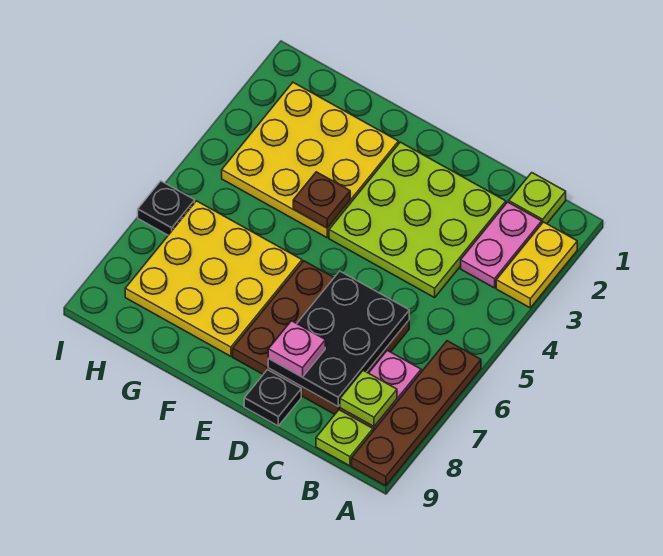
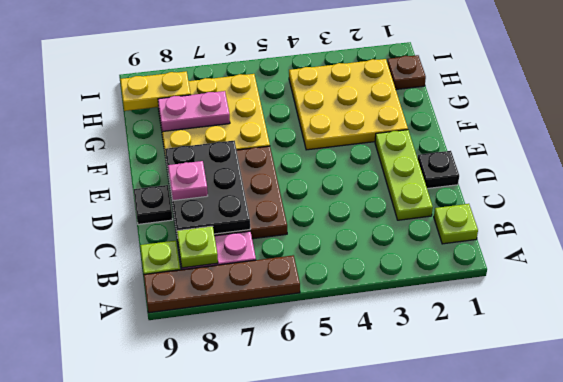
yellow plate A2:A3 level 1 -> yellow plate H8:H9 level 2
pink plate B2:B3 level 1 -> pink plate G7:G8 level 2
lime plate C2:E4 level 1 -> lime plate C2:E2 level 1
black plate C6:D8 level 2 -> black plate C7:E8 level 2
brown plate F4 level 2 -> brown plate H1 level 1
black plate I6 level 1 -> black plate D1 level 1

